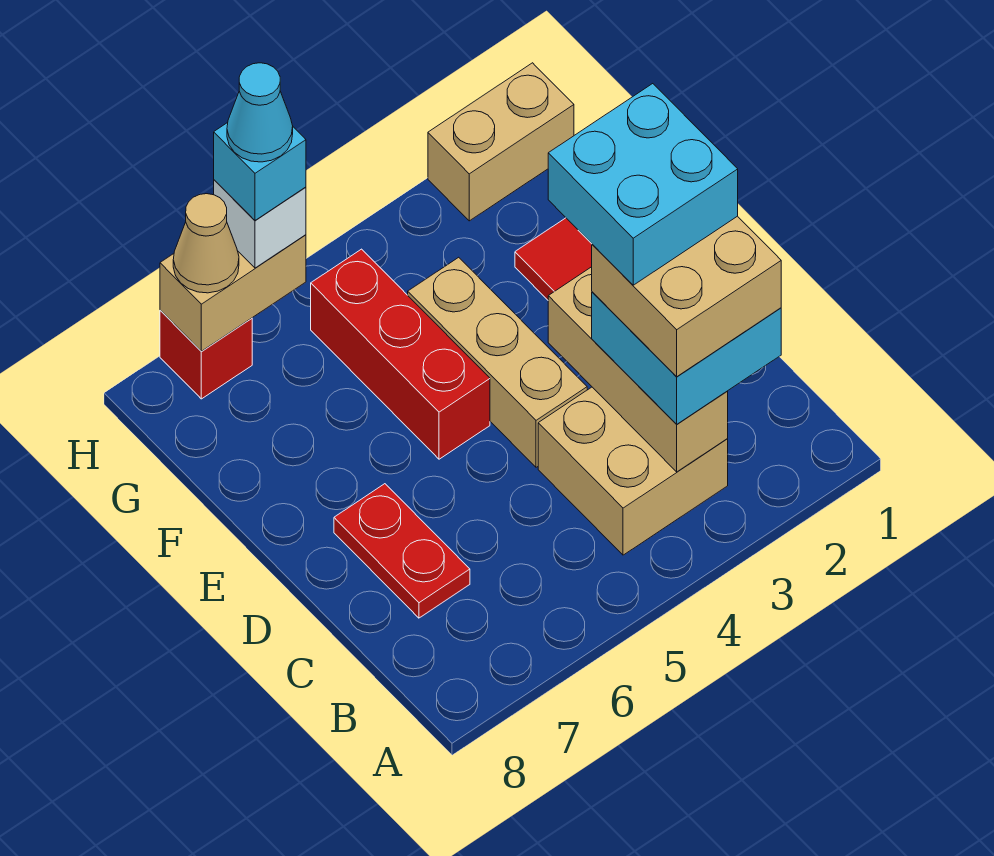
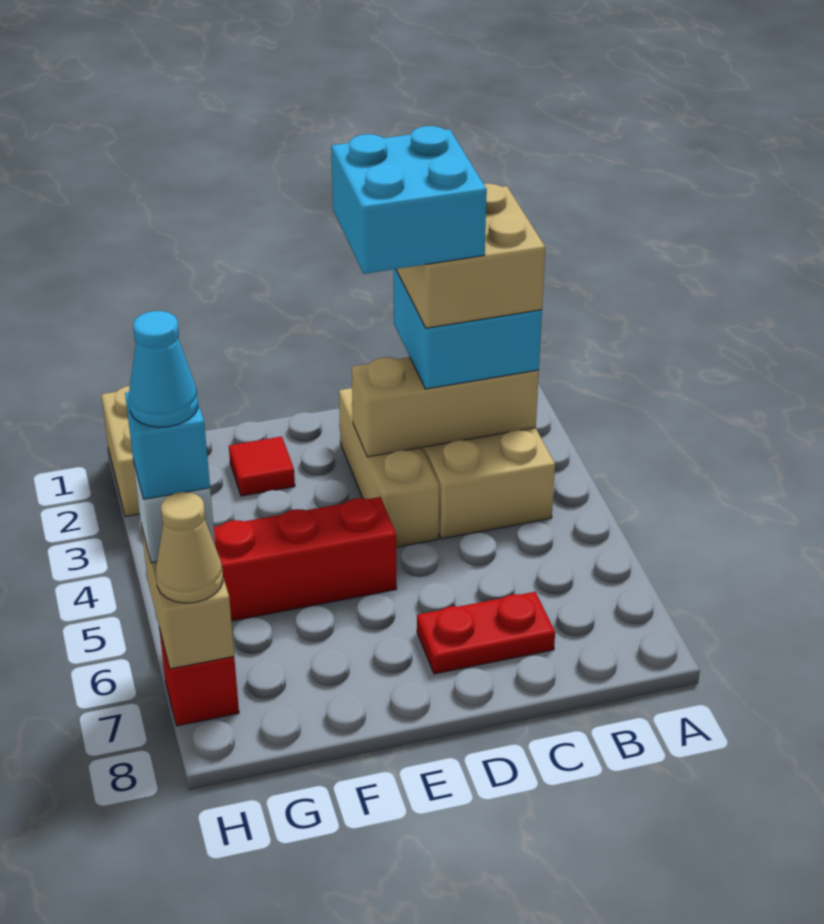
tan brick D4:F4 level 1 -> tan brick D2:D4 level 1

